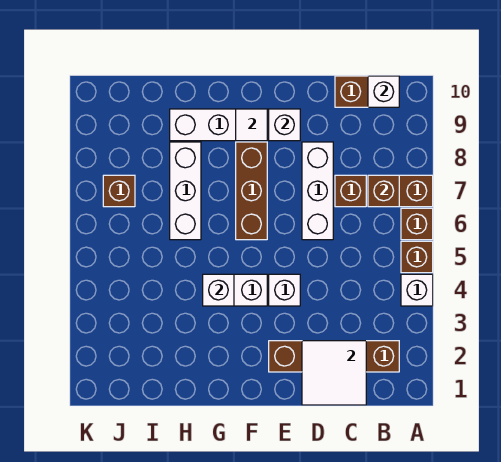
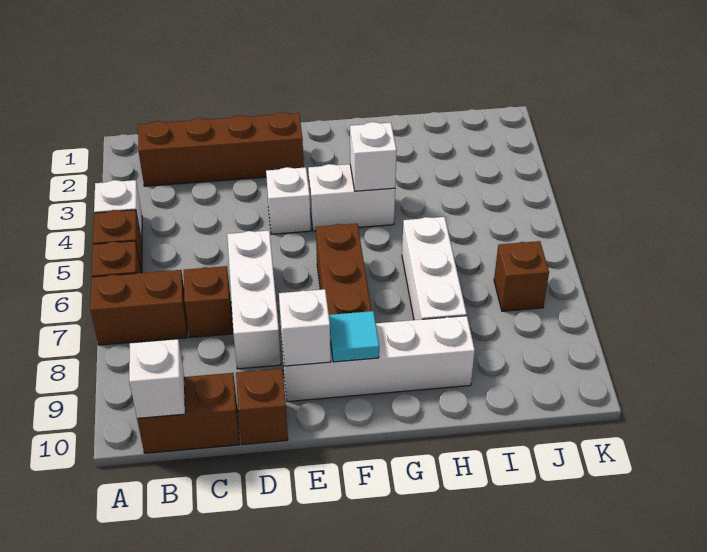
brown brick B7 level 2 -> brown brick D10 level 1
white tile C1:D2 level 2 -> none
white tile F9 level 2 -> cyan tile F9 level 2

